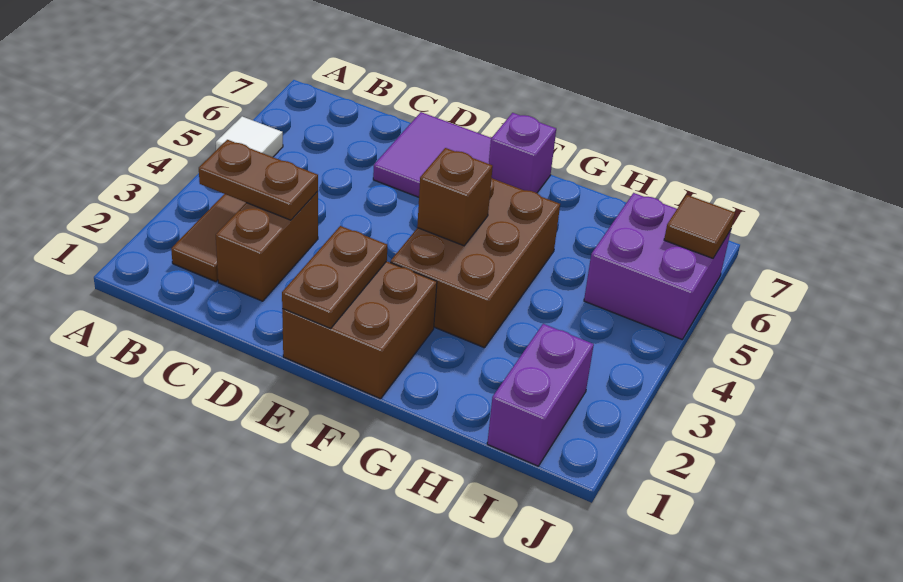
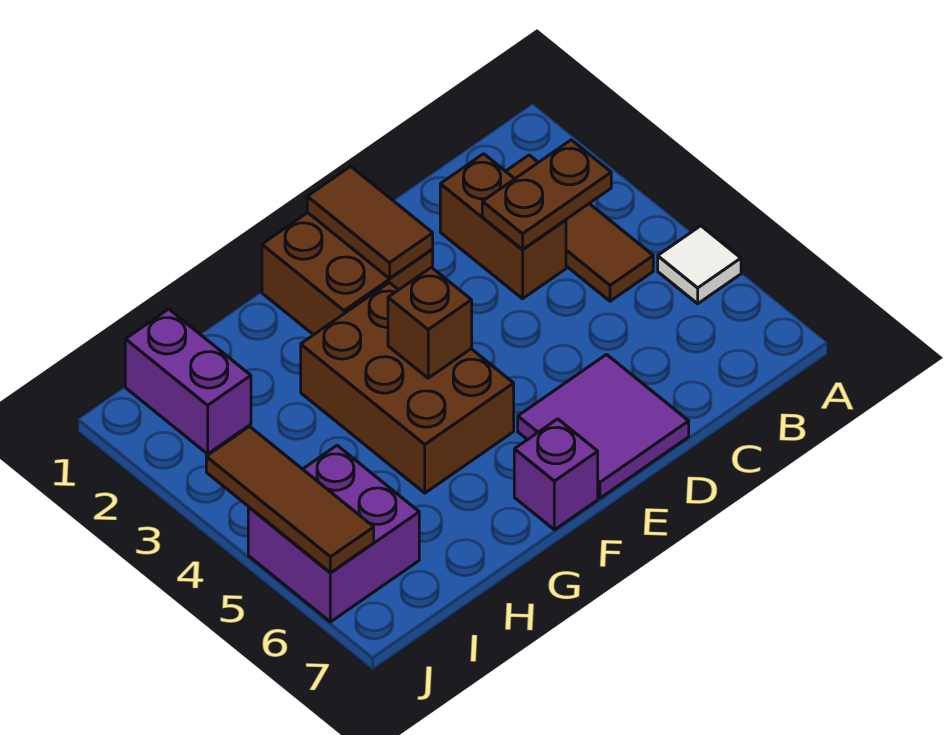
brown plate E1:E2 level 2 -> brown tile E1:E2 level 2
brown tile J6 level 2 -> brown tile J4:J6 level 2

